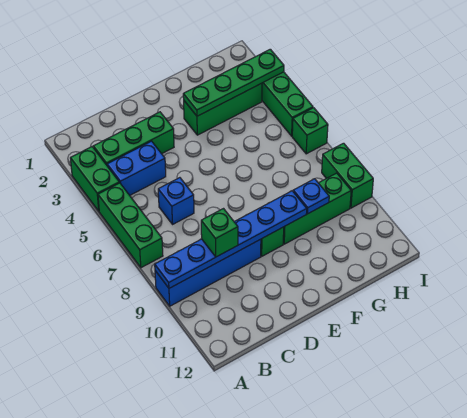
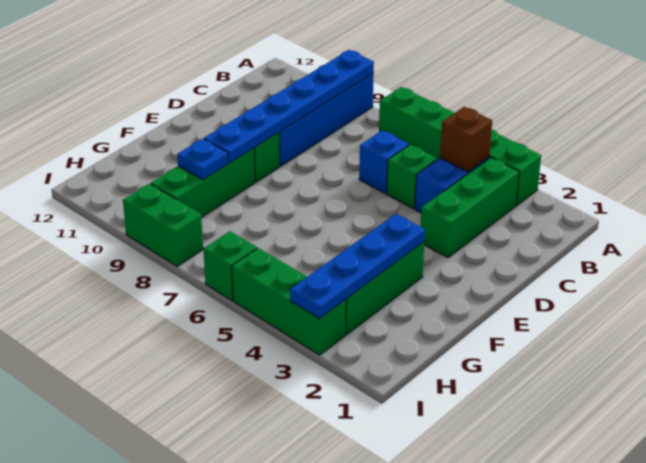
none -> brown brick B4 level 2
green brick C9 level 3 -> green brick C5 level 1
green plate F3:I3 level 2 -> blue plate F3:I3 level 2

